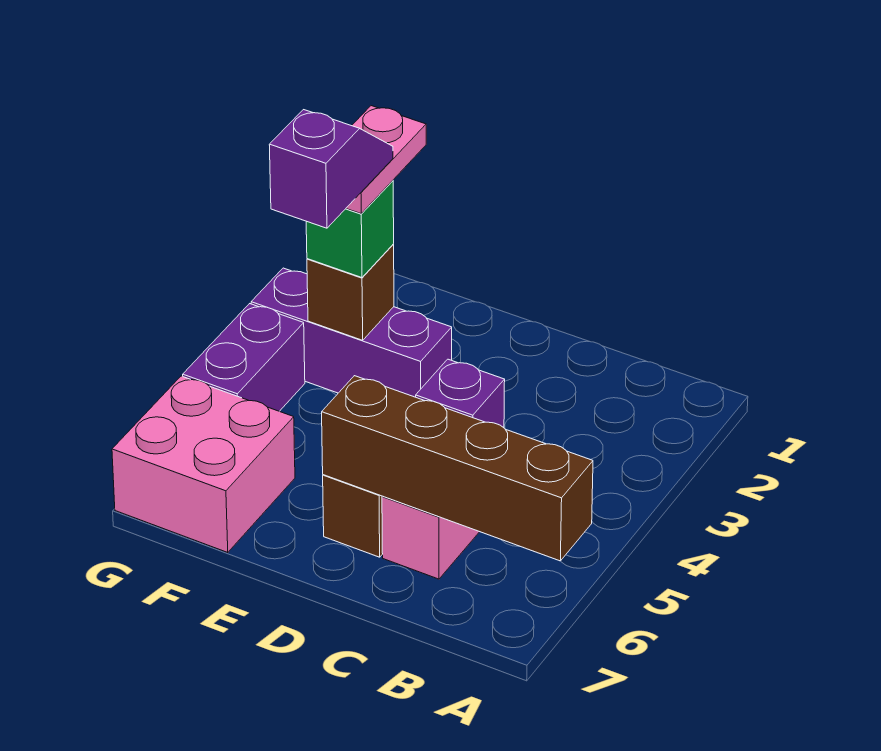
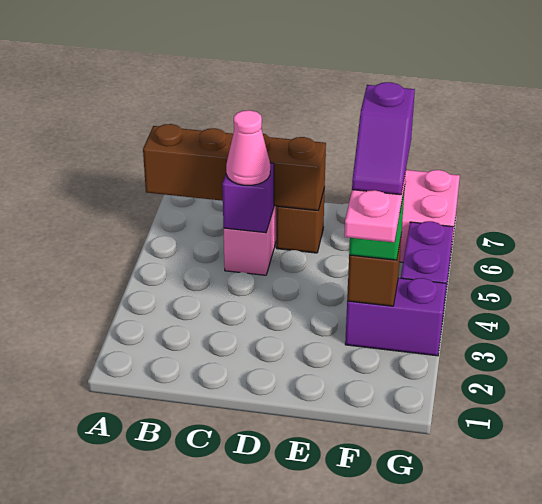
none -> pink cone C5 level 3
purple brick E3:G3 level 1 -> purple brick F3:G3 level 1

